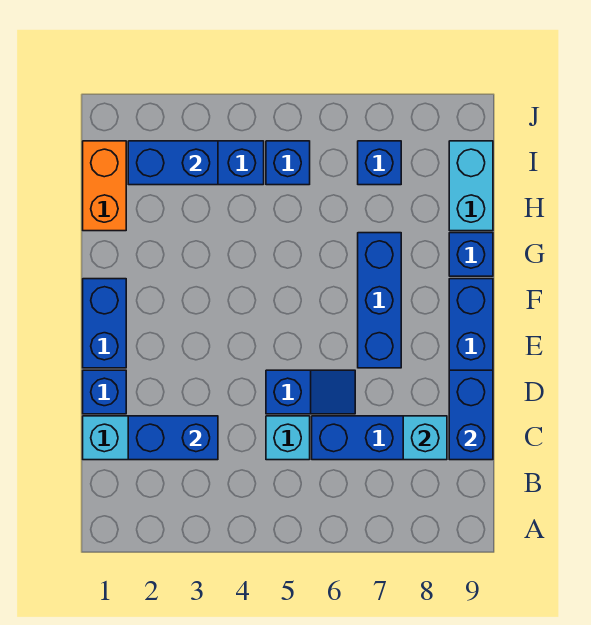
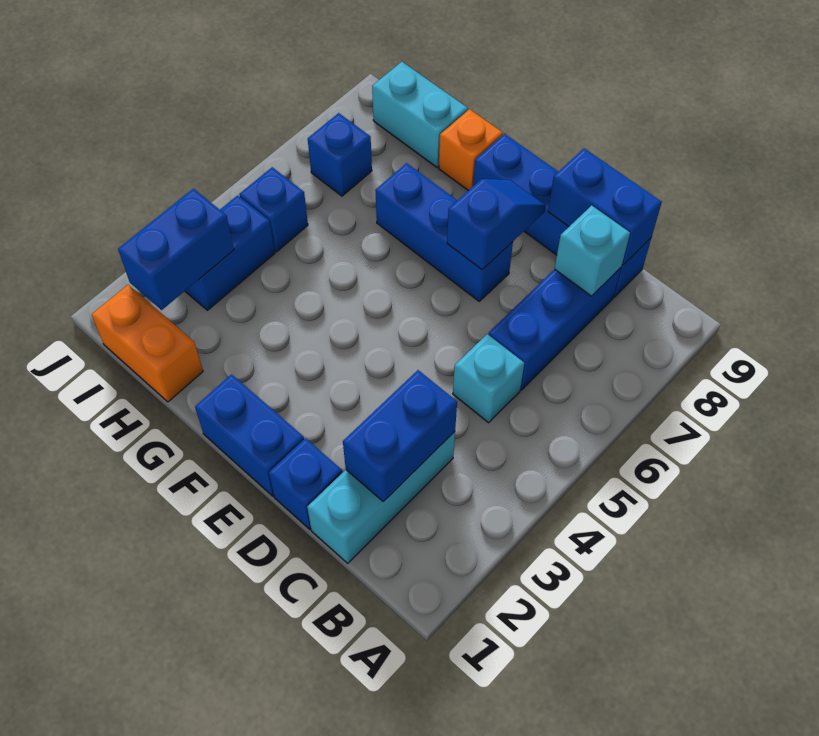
blue slope D5:D6 level 1 top 5 -> blue slope E7:E8 level 2 top 7
blue brick G9 level 1 -> orange brick G9 level 1

